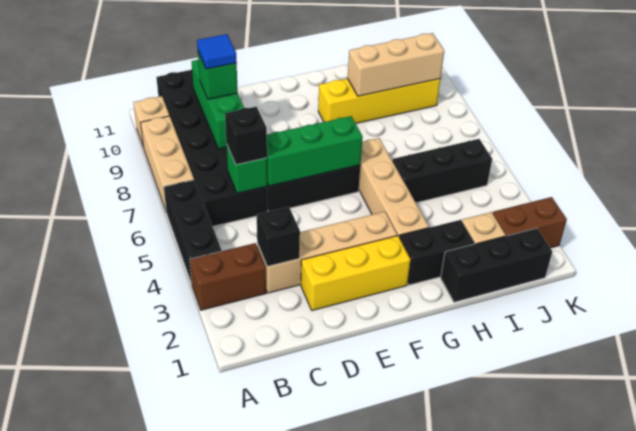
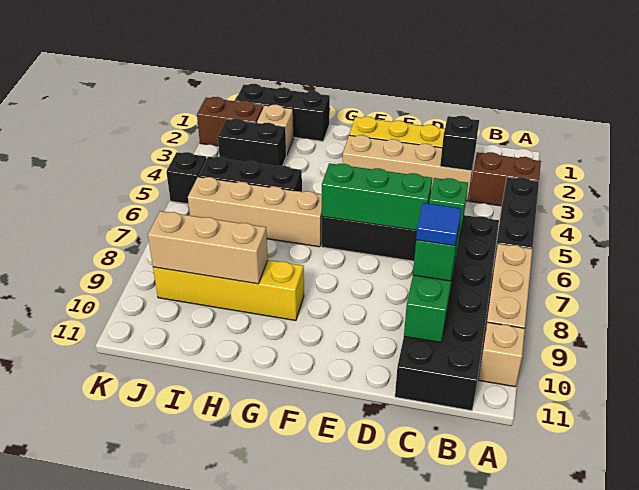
black brick C6 level 3 -> black brick K5 level 1
black brick G2:H2 level 1 -> black brick I3:J3 level 1
tan brick G3:G6 level 1 -> tan brick G6:J6 level 1

